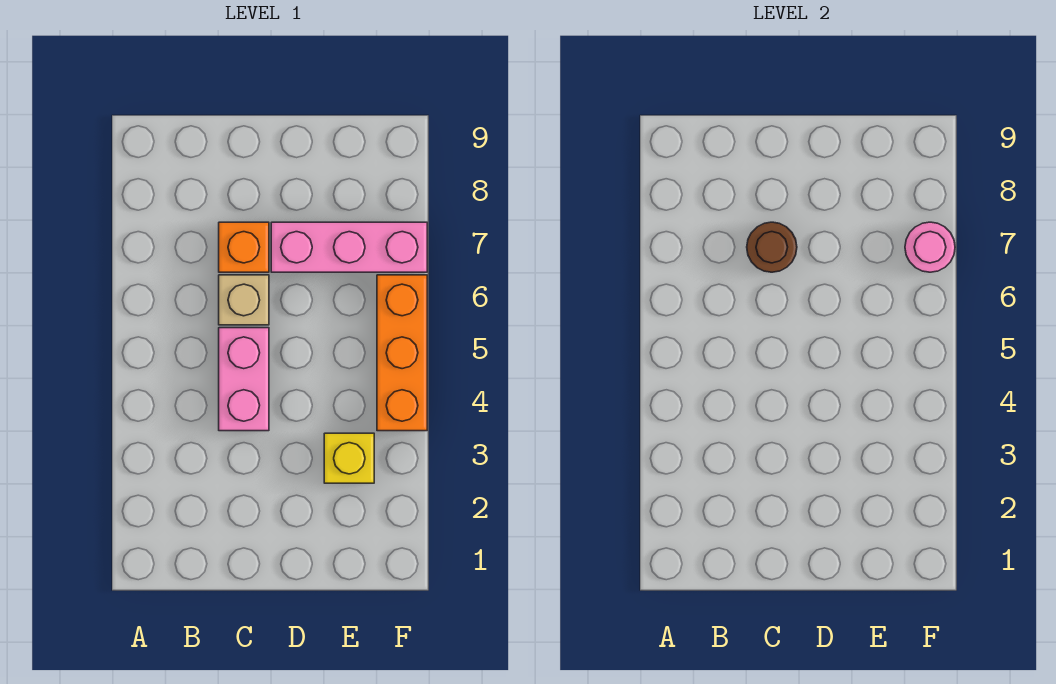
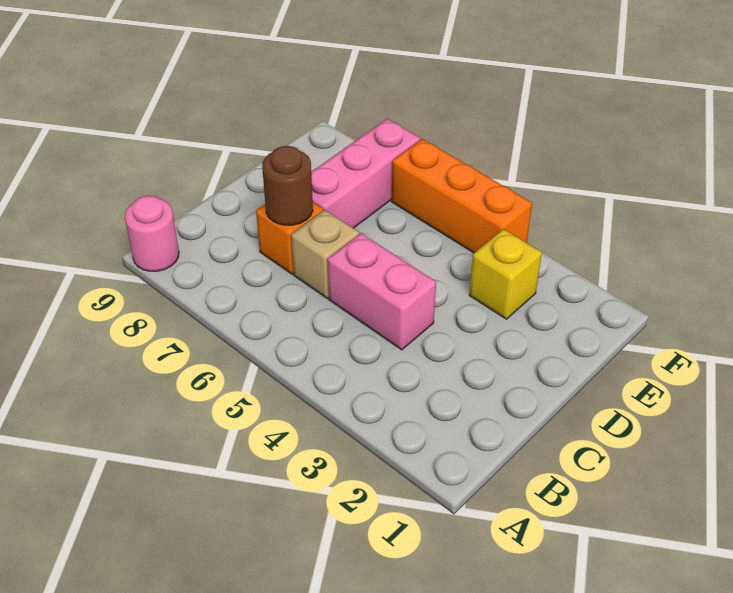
pink round brick F7 level 2 -> pink round brick A9 level 1

